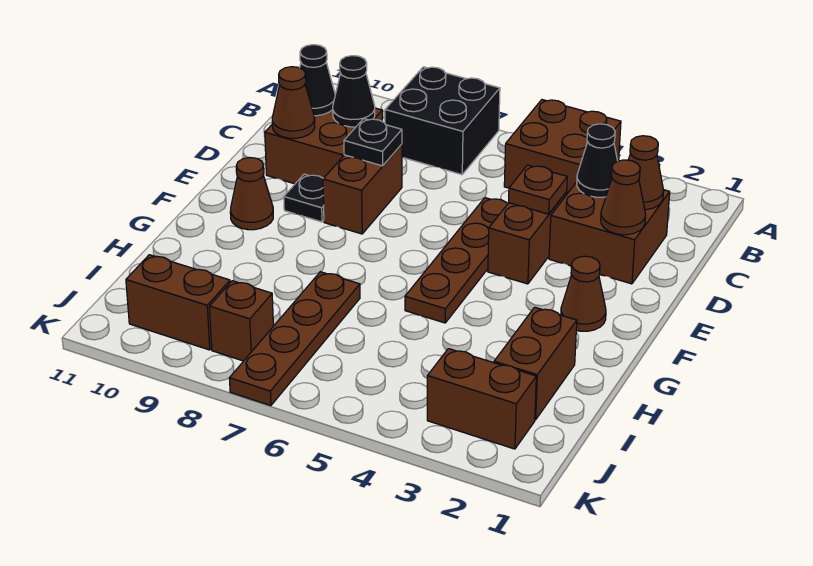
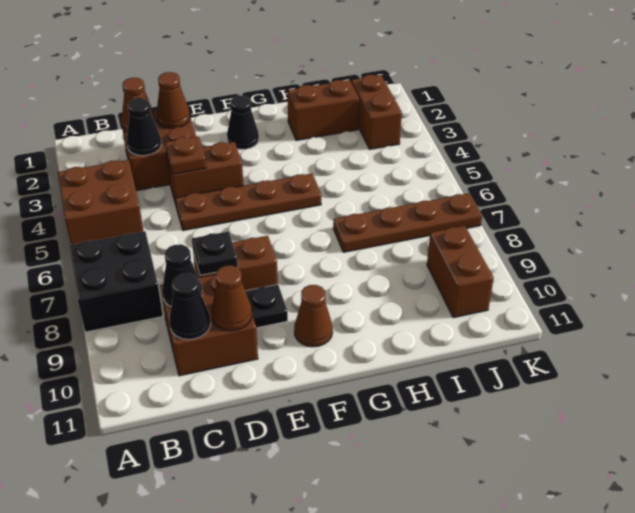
brown cone F2 level 1 -> black cone F2 level 1
brown brick J8 level 1 -> none

